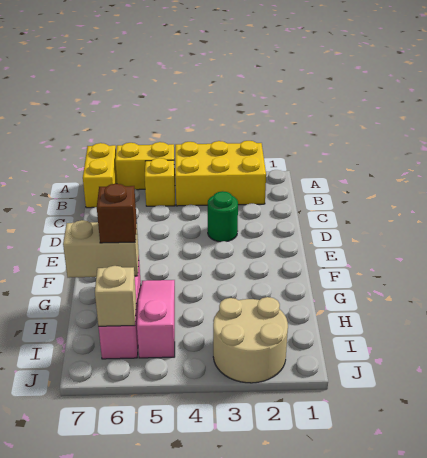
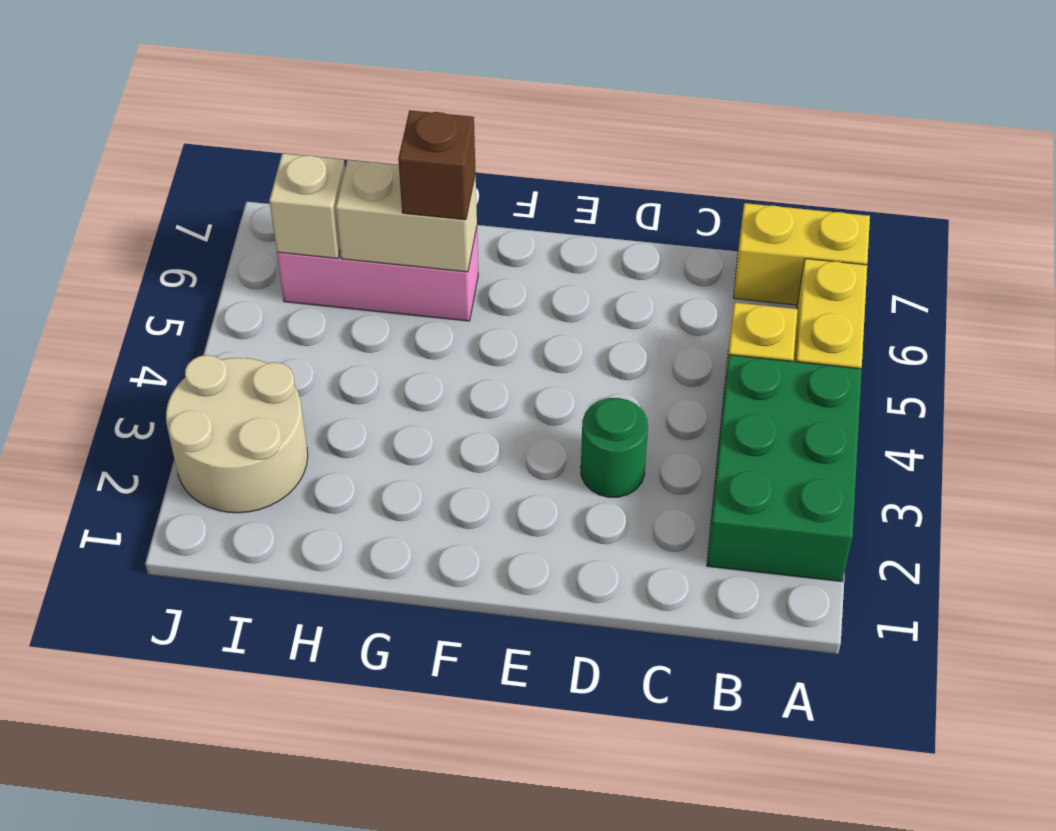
yellow brick A2:B4 level 1 -> green brick A2:B4 level 1
pink slope G5:I5 level 1 top I -> none
tan brick G6:G7 level 2 -> tan brick G6:H6 level 2

